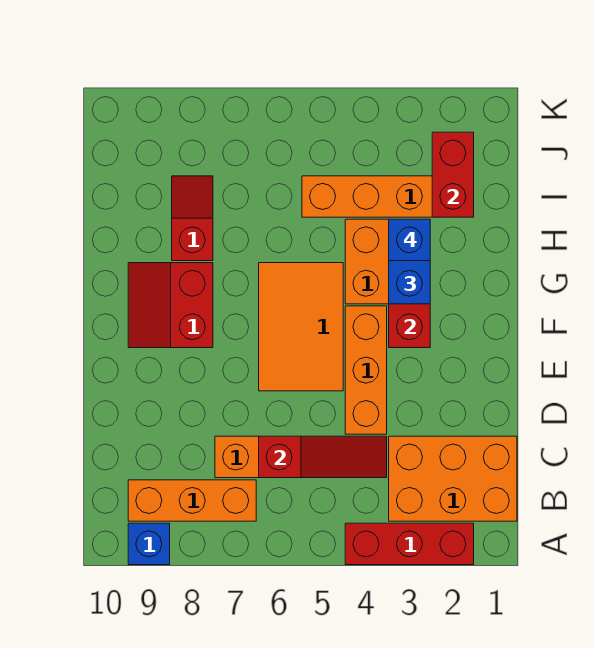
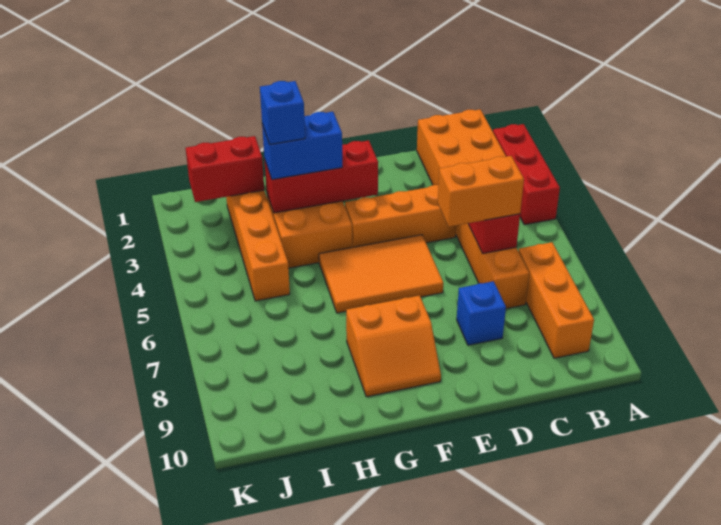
blue brick A9 level 1 -> blue brick D8 level 1
none -> orange brick C6:D6 level 3
red slope F8:G9 level 1 top 8 -> orange slope F8:G9 level 1 top 8
red slope H8:I8 level 1 top H -> none

